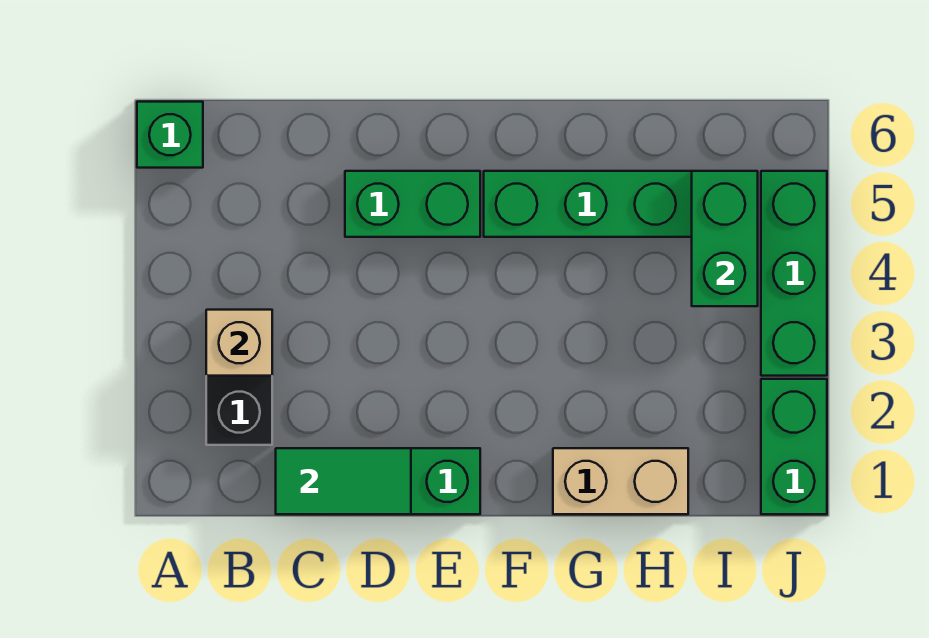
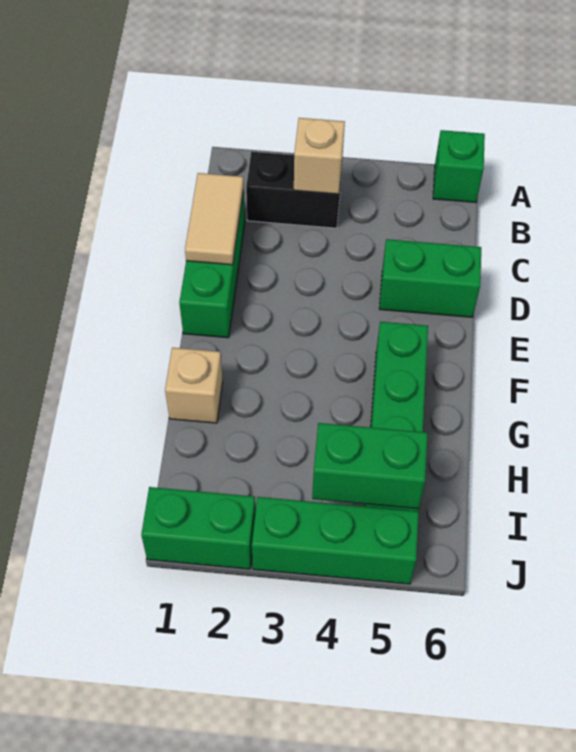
green tile C1:D1 level 2 -> tan tile C1:D1 level 2
green brick D5:E5 level 1 -> green brick D5:D6 level 1
tan brick G1:H1 level 1 -> tan brick G1 level 1

